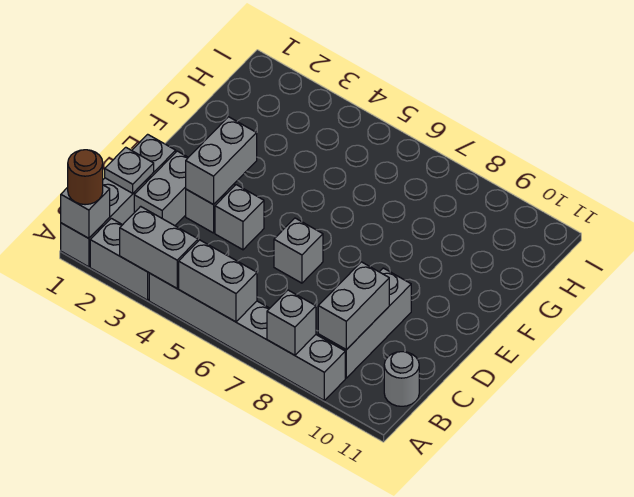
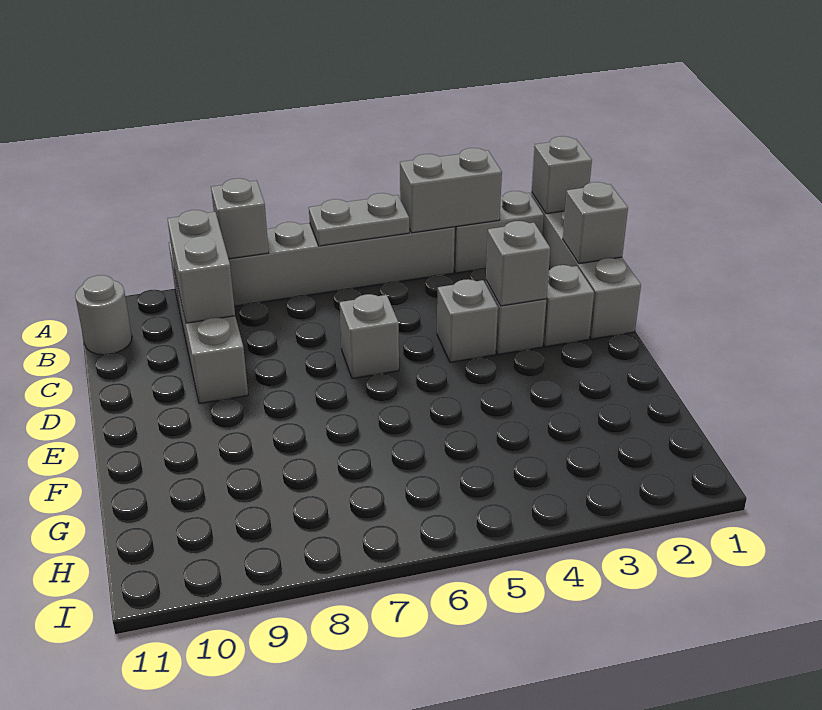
brown round brick A1 level 3 -> none
grey brick A5:A6 level 2 -> grey plate A5:A6 level 2
grey plate C1 level 2 -> grey brick C1 level 2
grey brick C2:D2 level 1 -> grey brick D2 level 1
grey brick D3:E3 level 2 -> grey brick D3 level 2

